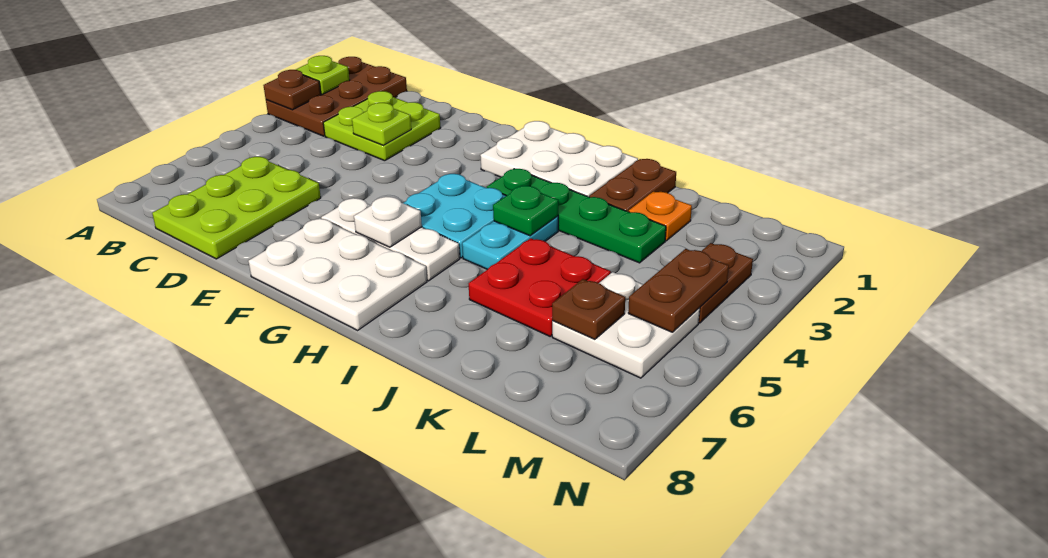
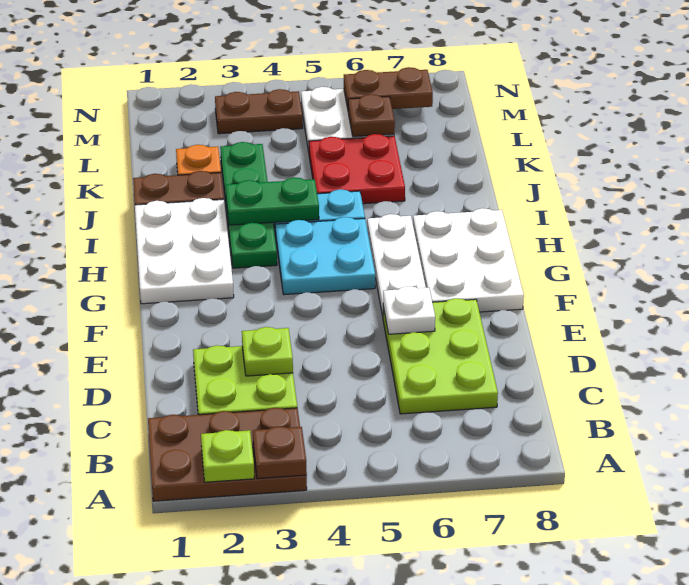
lime plate C6:D8 level 1 -> lime plate C6:E7 level 1
white plate G6 level 2 -> white plate E6 level 2
green plate I4 level 2 -> green plate I3:I4 level 2
brown plate M4:M5 level 2 -> brown plate M6:M7 level 2

